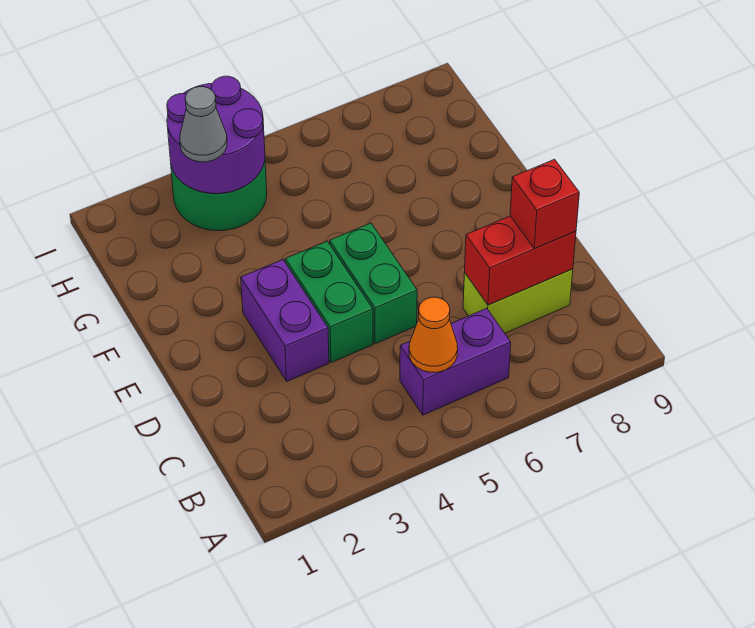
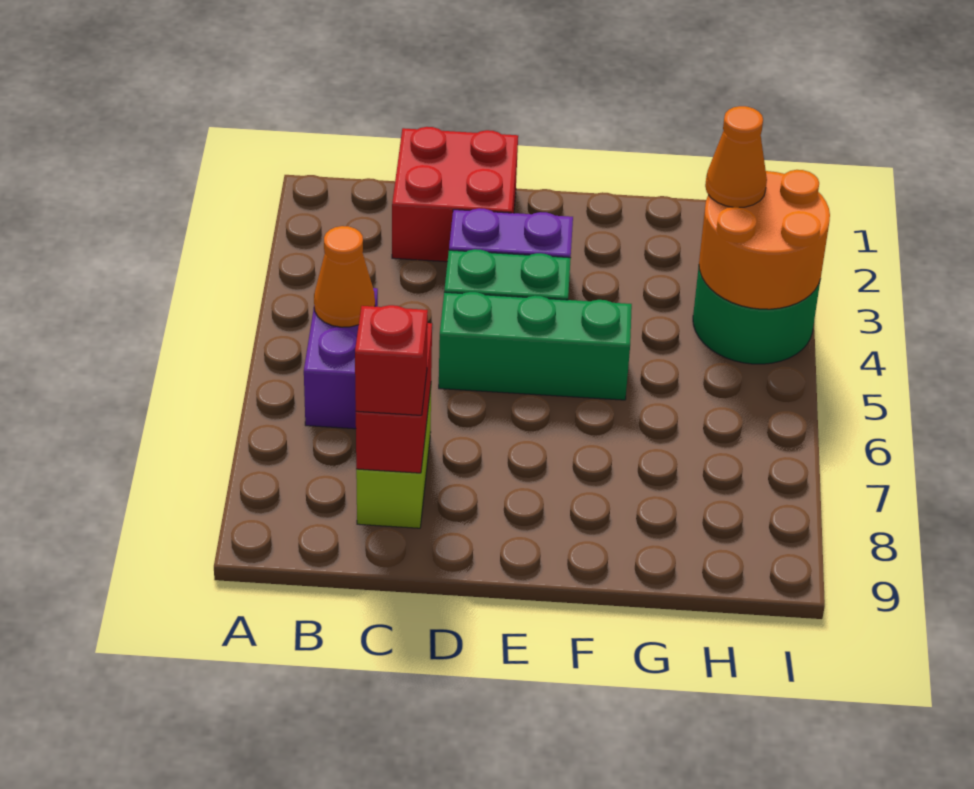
none -> red brick C1:D2 level 1
green brick D5:E5 level 1 -> green brick D5:F5 level 1
purple round brick H3:I4 level 2 -> orange round brick H3:I4 level 2
grey cone H3 level 3 -> orange cone H3 level 3

